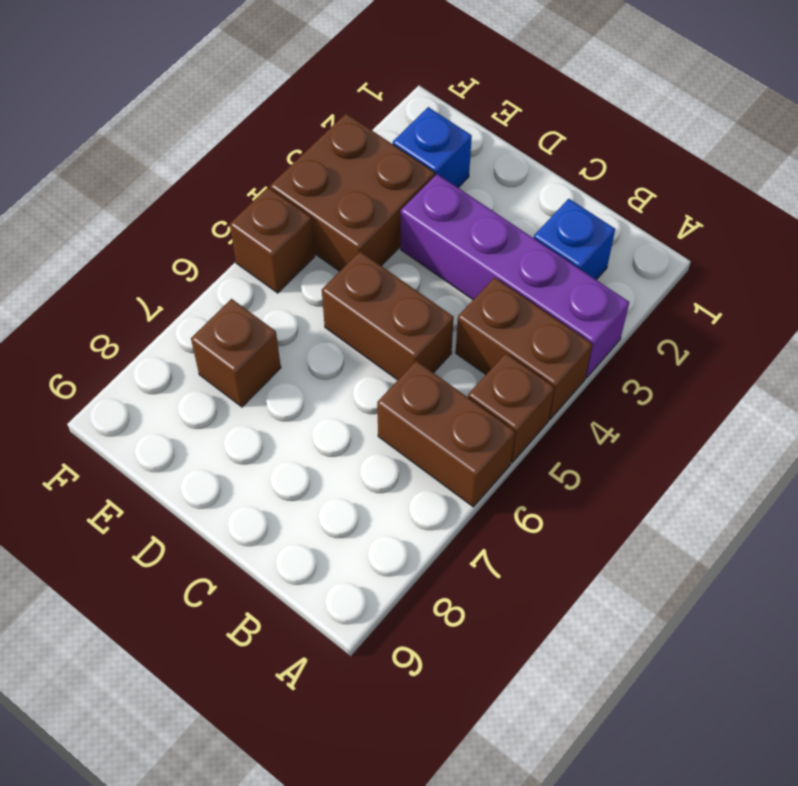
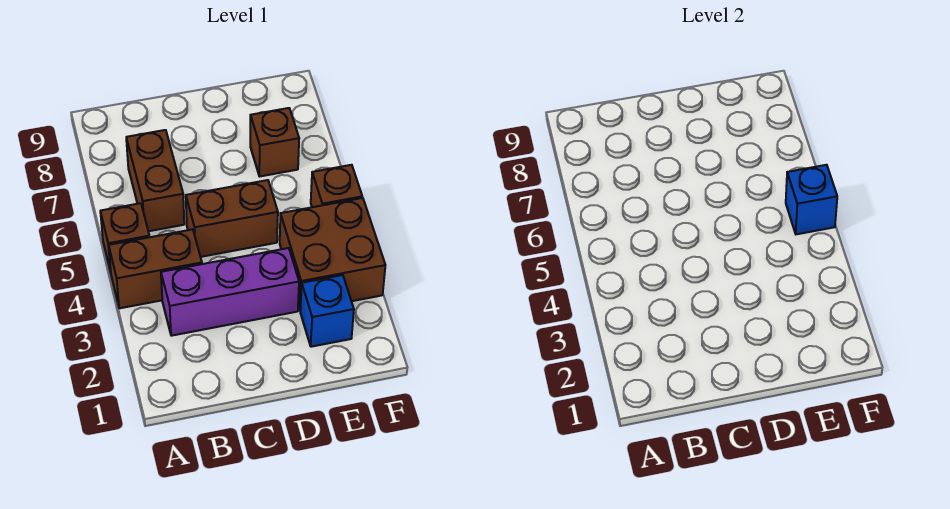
purple brick A3:D3 level 1 -> purple brick B3:D3 level 1
brown brick A6:B6 level 1 -> brown brick B6:B7 level 1
blue brick B2 level 1 -> blue brick F5 level 2

